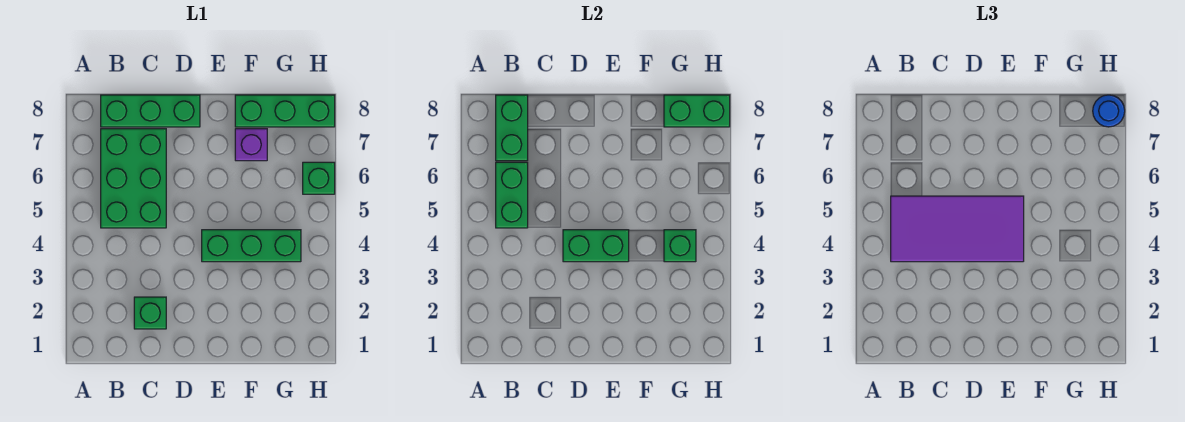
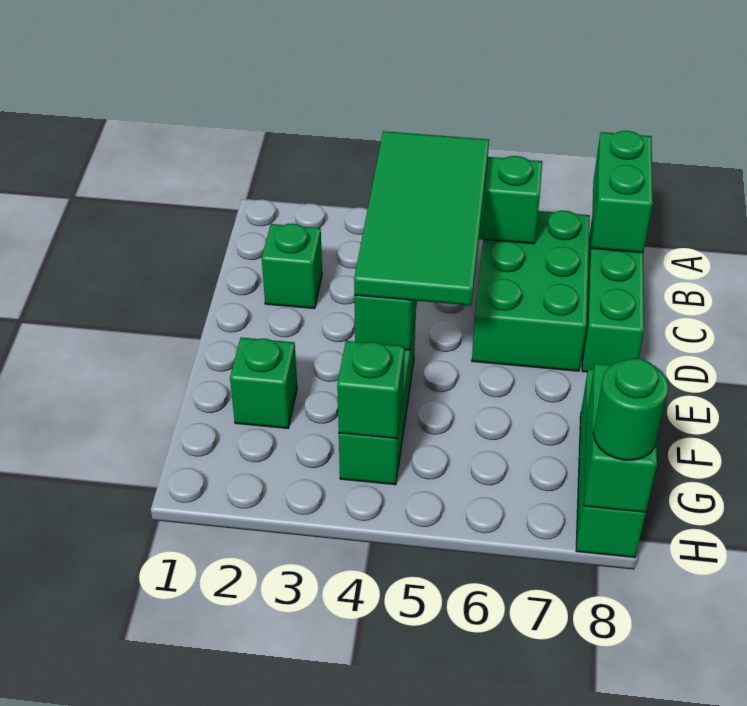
purple tile B4:E5 level 3 -> green tile B4:E5 level 3
green brick B5:C7 level 1 -> green brick B6:D7 level 1
green brick B7:B8 level 2 -> green brick A8:B8 level 2
purple brick F7 level 1 -> none
green brick H6 level 1 -> green brick F2 level 1
blue round brick H8 level 3 -> green round brick H8 level 3

